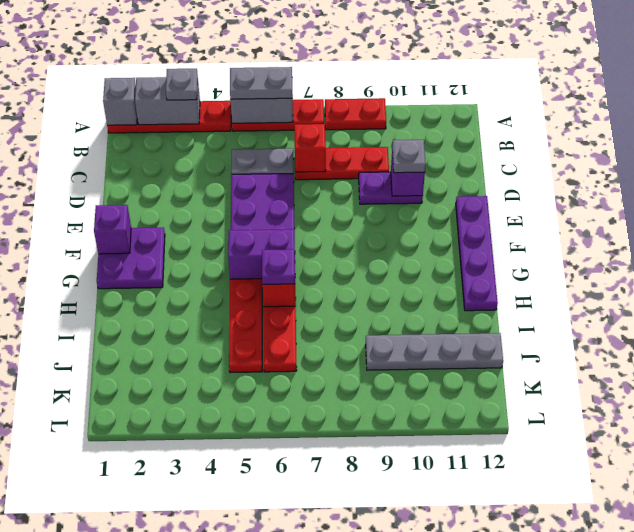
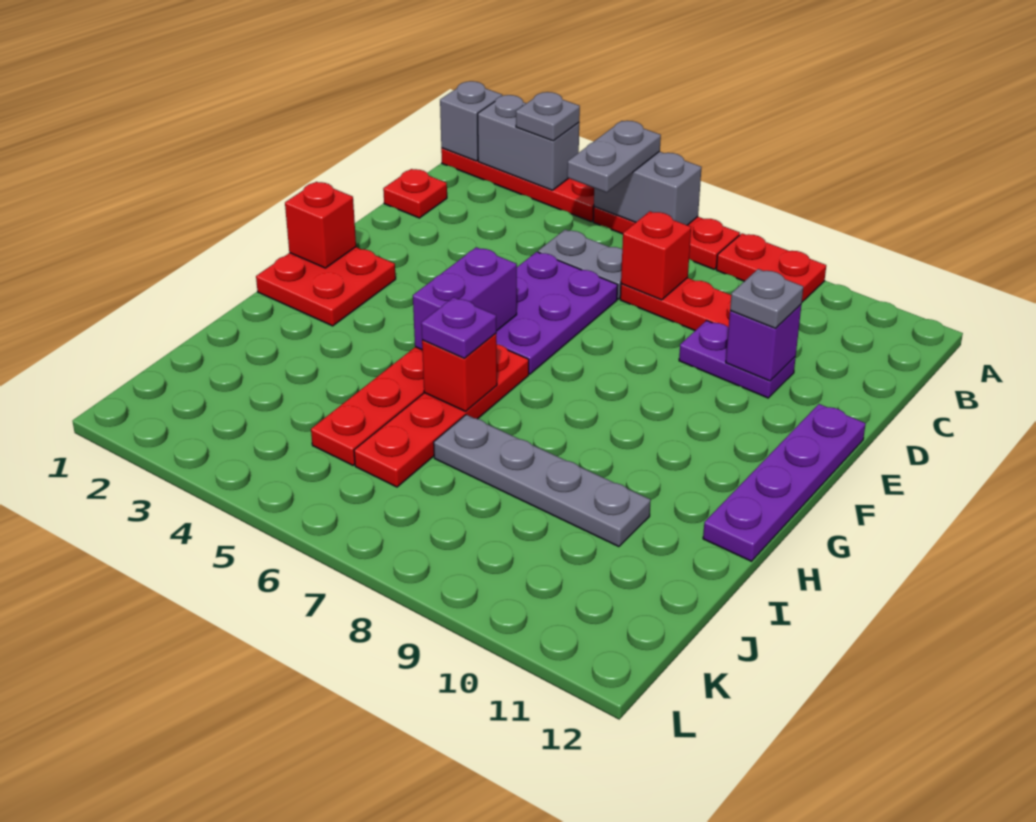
grey plate A5:A6 level 3 -> grey plate A5:B5 level 3
none -> red plate C1 level 1
purple plate F1:G2 level 1 -> red plate F1:G2 level 1
purple brick F1 level 2 -> red brick F1 level 2
purple brick G5:G6 level 2 -> purple brick F5:G5 level 2
grey plate J9:J12 level 1 -> grey plate I7:I10 level 1

